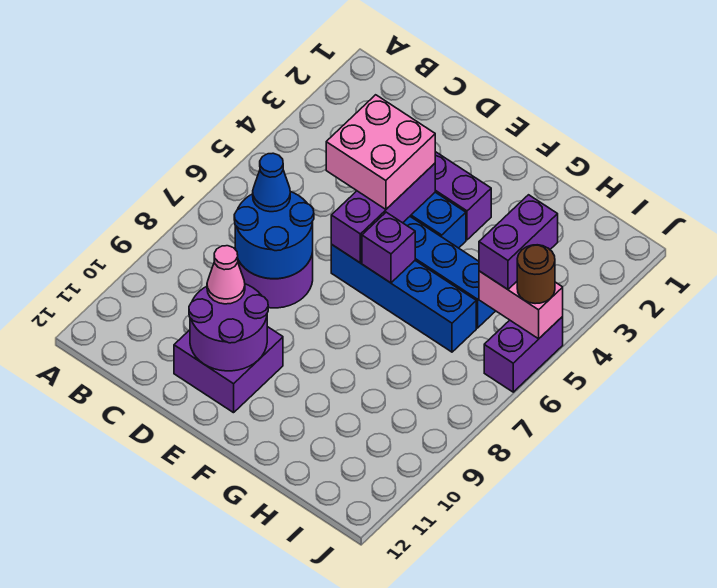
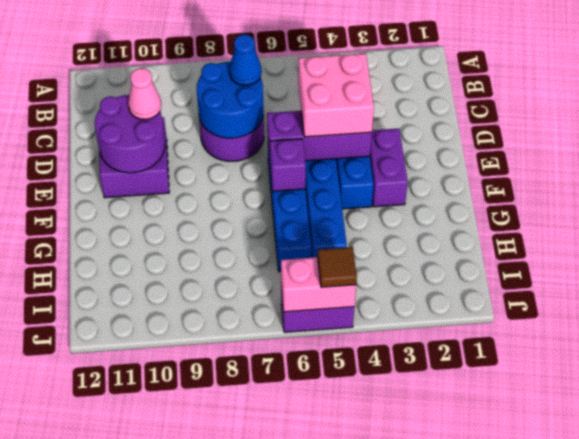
purple brick I4:I5 level 3 -> none
pink brick I5:J5 level 2 -> pink brick J5:J6 level 2
brown round brick J5 level 3 -> brown tile J5 level 3

